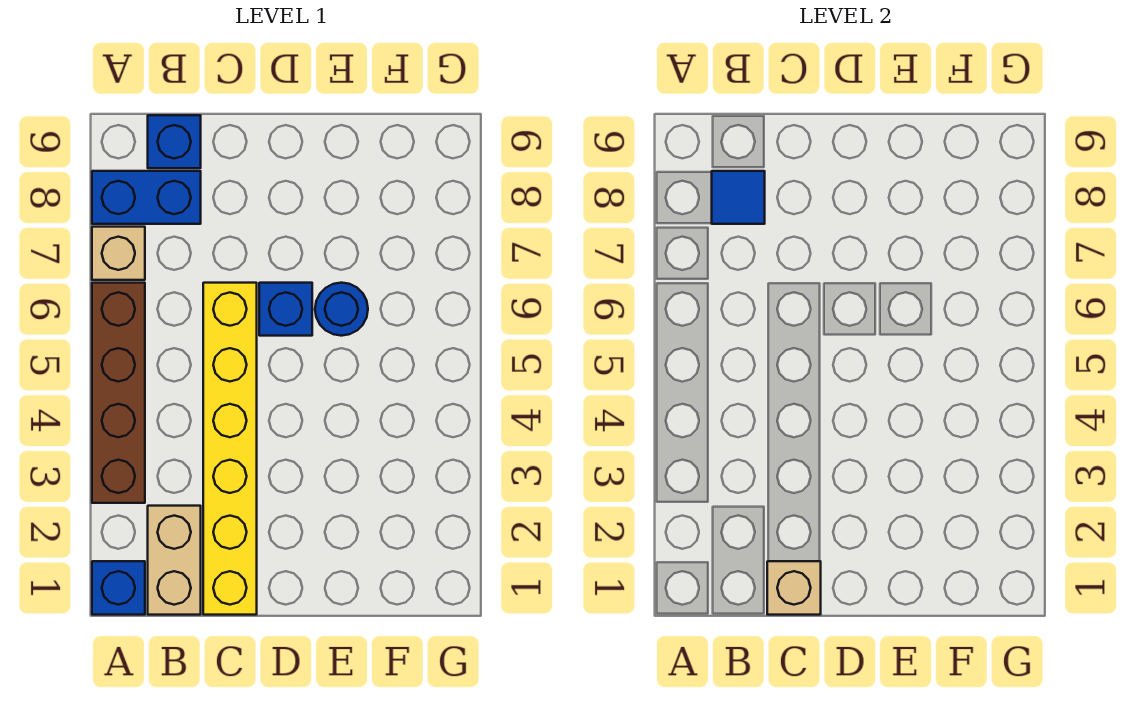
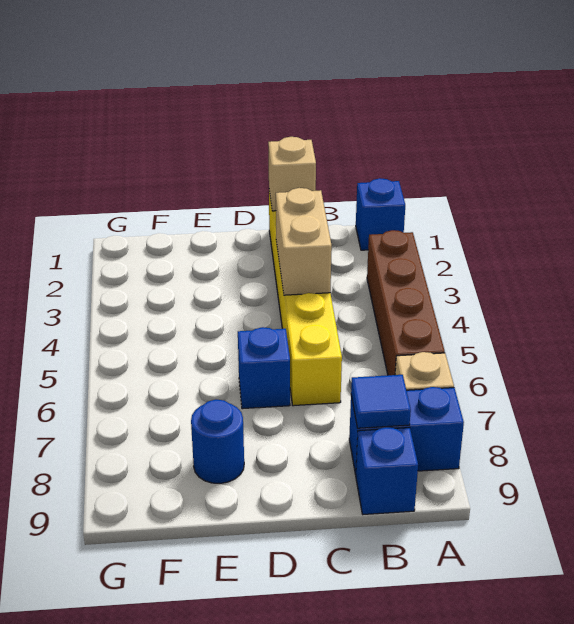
tan brick B1:B2 level 1 -> tan brick C3:C4 level 2
blue round brick E6 level 1 -> blue round brick E8 level 1

